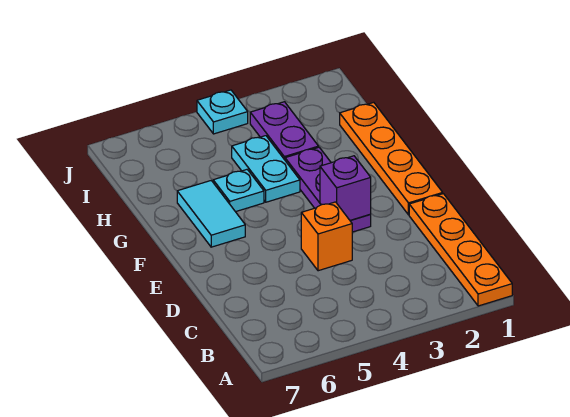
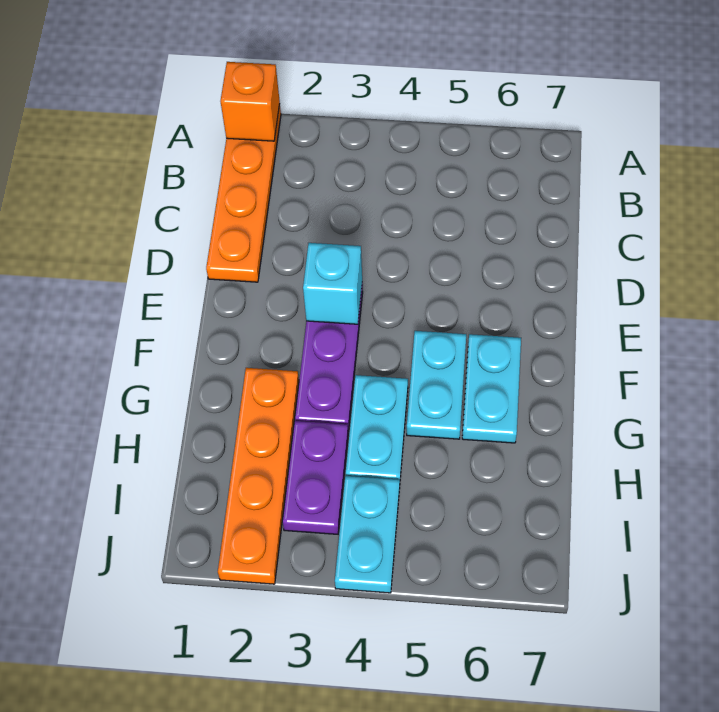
orange brick D4 level 1 -> orange brick A1 level 2
orange plate E1:H1 level 1 -> orange plate G2:J2 level 1
purple brick E3 level 2 -> cyan brick E3 level 2
cyan tile F6:G6 level 1 -> cyan plate F6:G6 level 1
cyan plate G5 level 1 -> cyan plate F5:G5 level 1
cyan plate J4 level 1 -> cyan plate I4:J4 level 1

